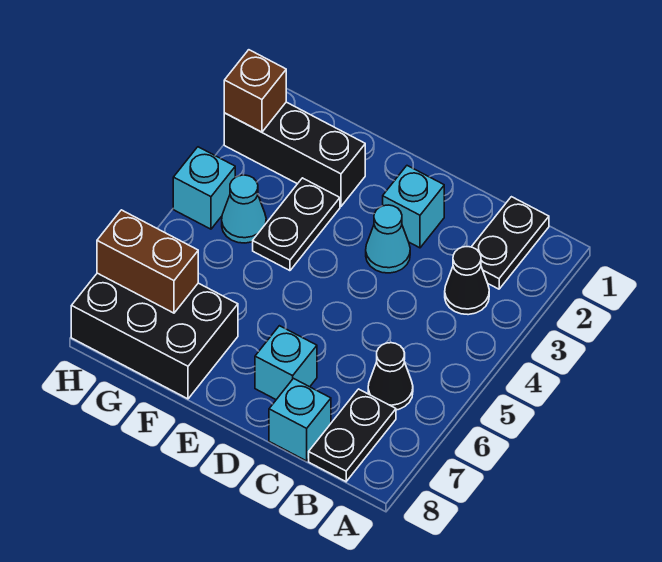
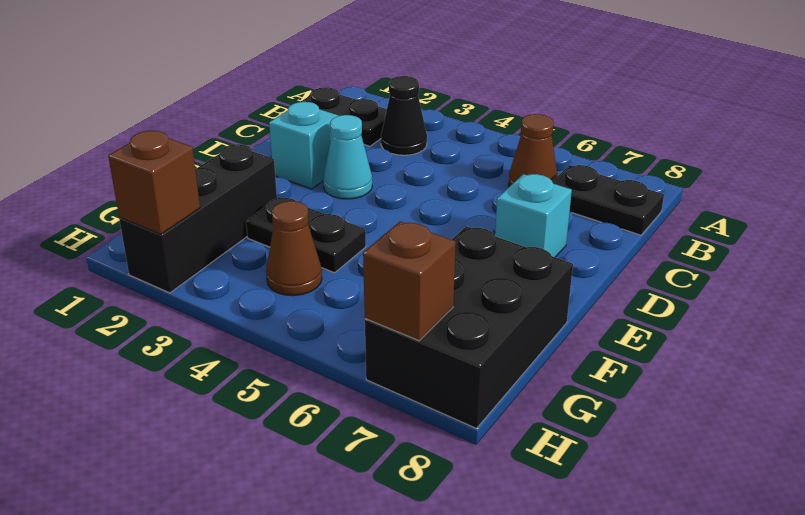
black cone B6 level 1 -> brown cone B6 level 1
cyan brick C8 level 1 -> none
cyan cone G4 level 1 -> brown cone G4 level 1
brown brick G7:H7 level 2 -> brown brick H7 level 2
cyan brick H4 level 1 -> none

